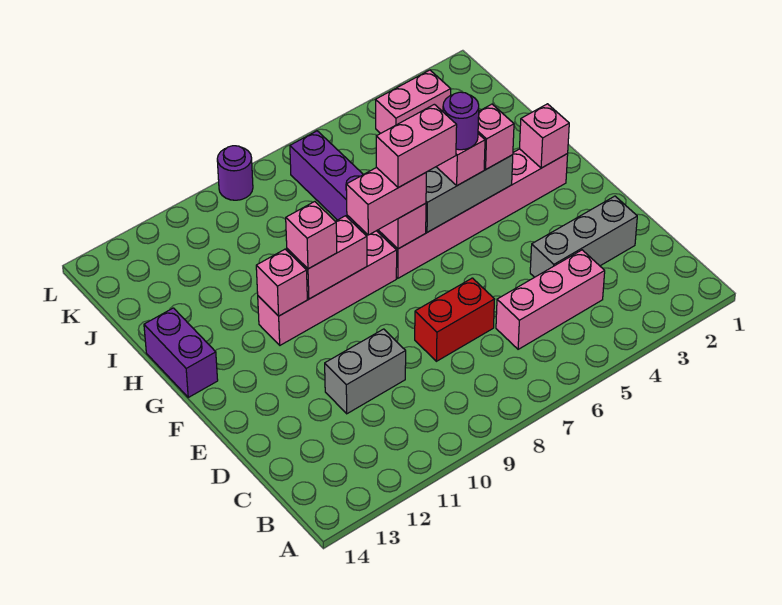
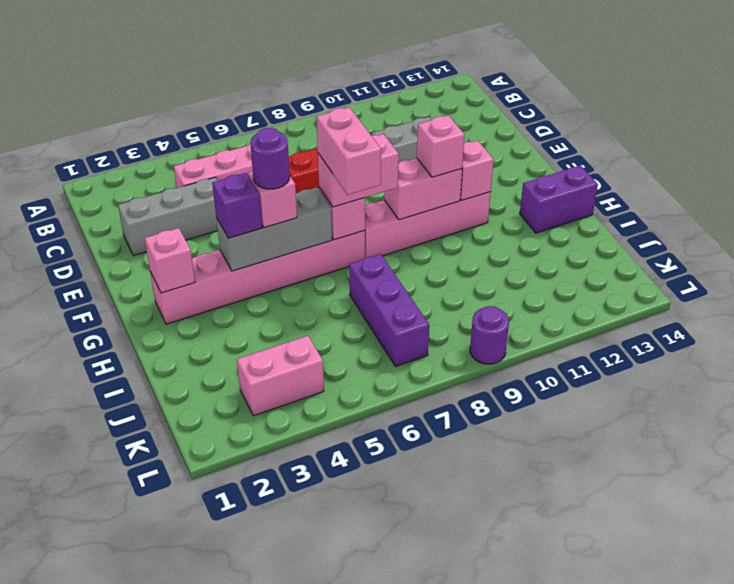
pink brick G4 level 3 -> purple brick G4 level 3
pink brick G6:G7 level 4 -> pink brick G7:H7 level 4
purple brick G14:H14 level 1 -> purple brick H13:H14 level 1

